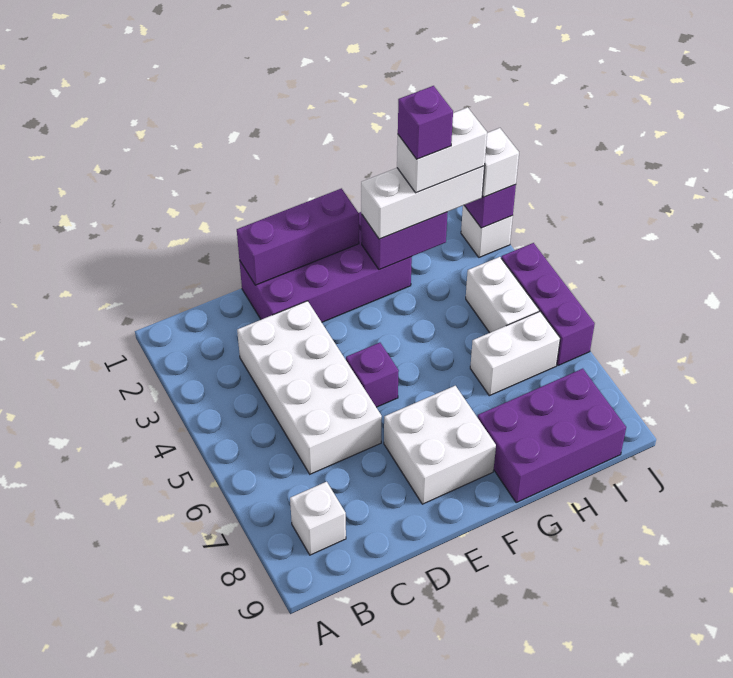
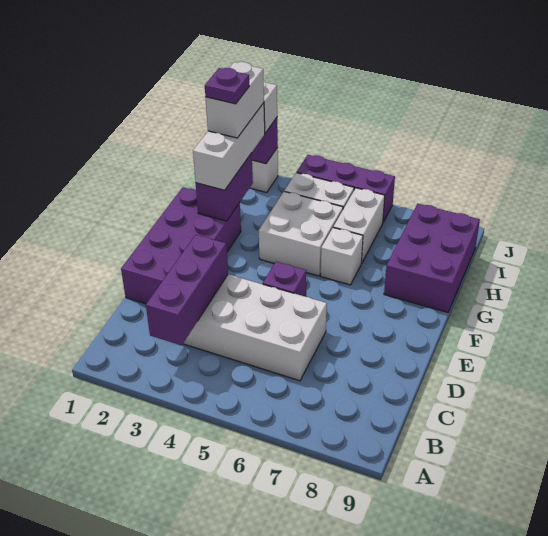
white brick B8 level 1 -> white brick G6 level 1
purple brick D1:F1 level 2 -> purple brick B3:D3 level 2
white brick E7:F8 level 1 -> white brick G4:H5 level 1
purple brick H2 level 5 -> purple plate H2 level 5

